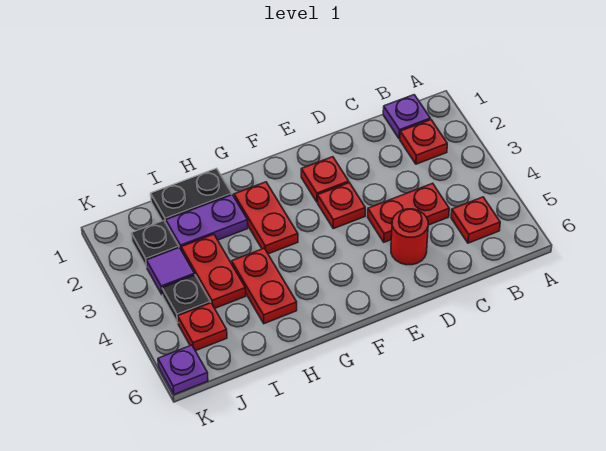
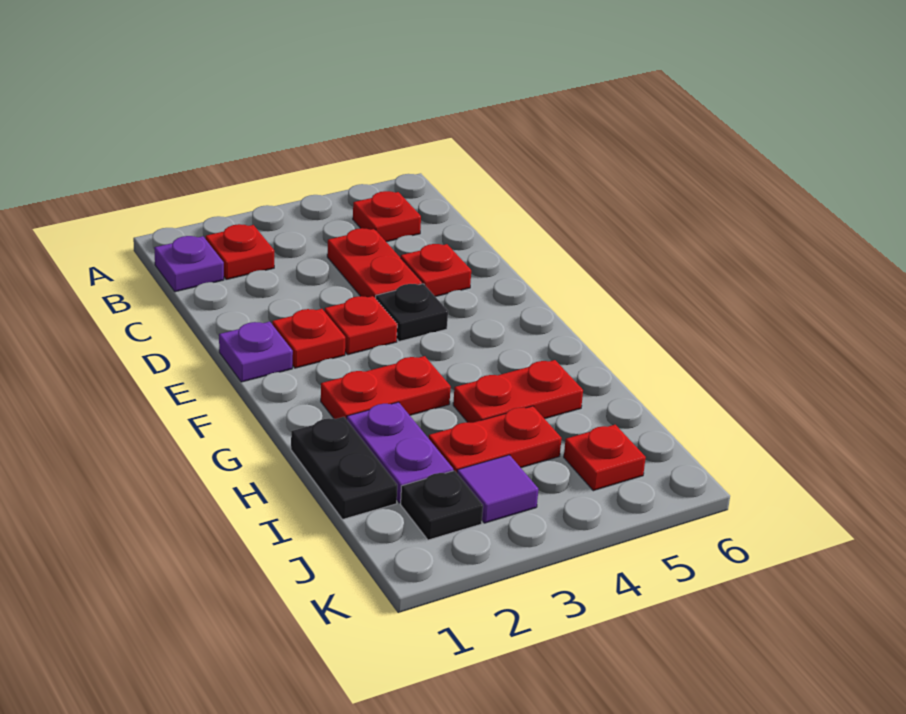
red round brick D5 level 1 -> red plate D5 level 1
black plate J4 level 1 -> black plate E4 level 1
purple plate K6 level 1 -> purple plate E1 level 1

